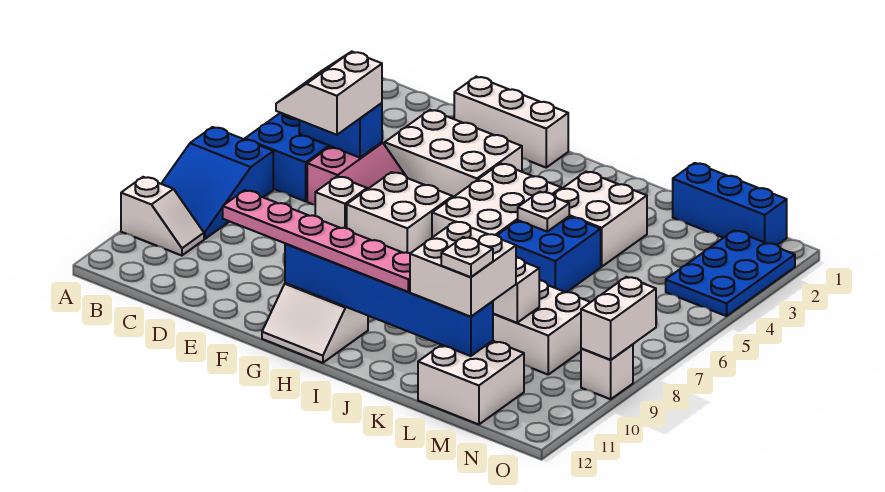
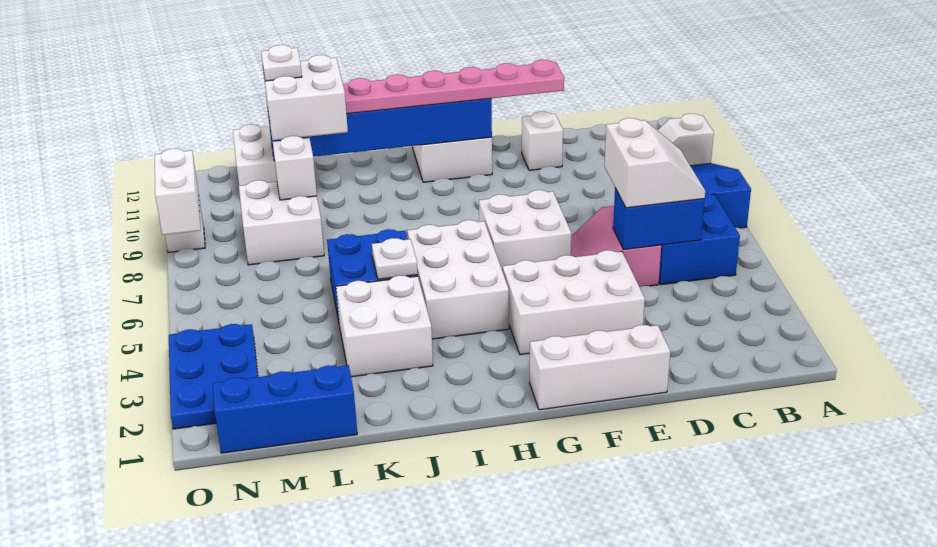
white brick E7 level 1 -> white brick E11 level 1

